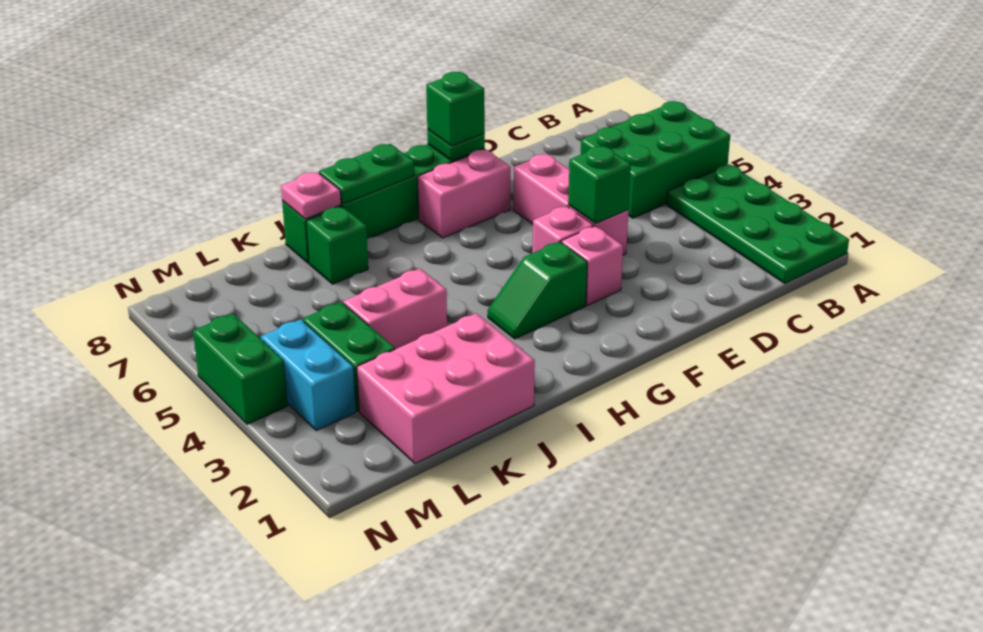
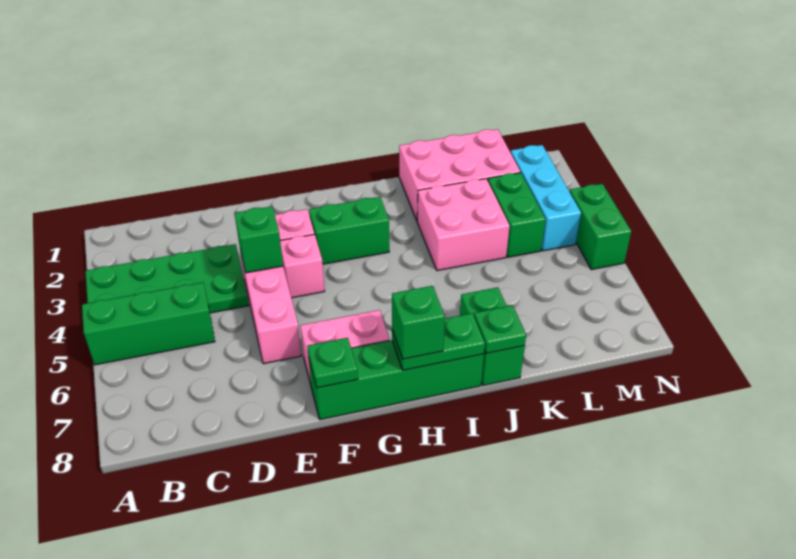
green plate A1:B4 level 1 -> green plate A3:D4 level 1
green brick A5:C6 level 1 -> green brick A5:C5 level 1
green brick F8 level 3 -> green brick H8 level 3
green slope G3:H3 level 1 top G -> green brick G3:H3 level 1
pink brick J4:K4 level 1 -> pink brick J3:K4 level 1
pink plate J8 level 2 -> green plate J8 level 2
cyan brick M3:M4 level 1 -> cyan brick M2:M4 level 1

